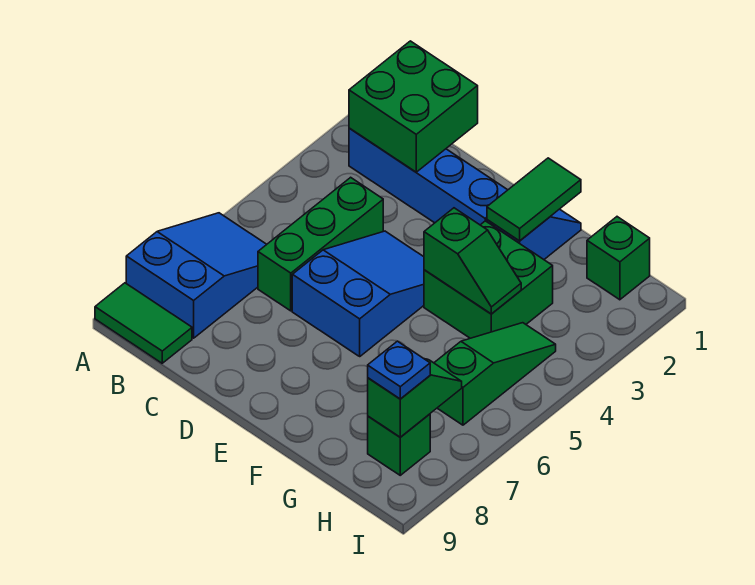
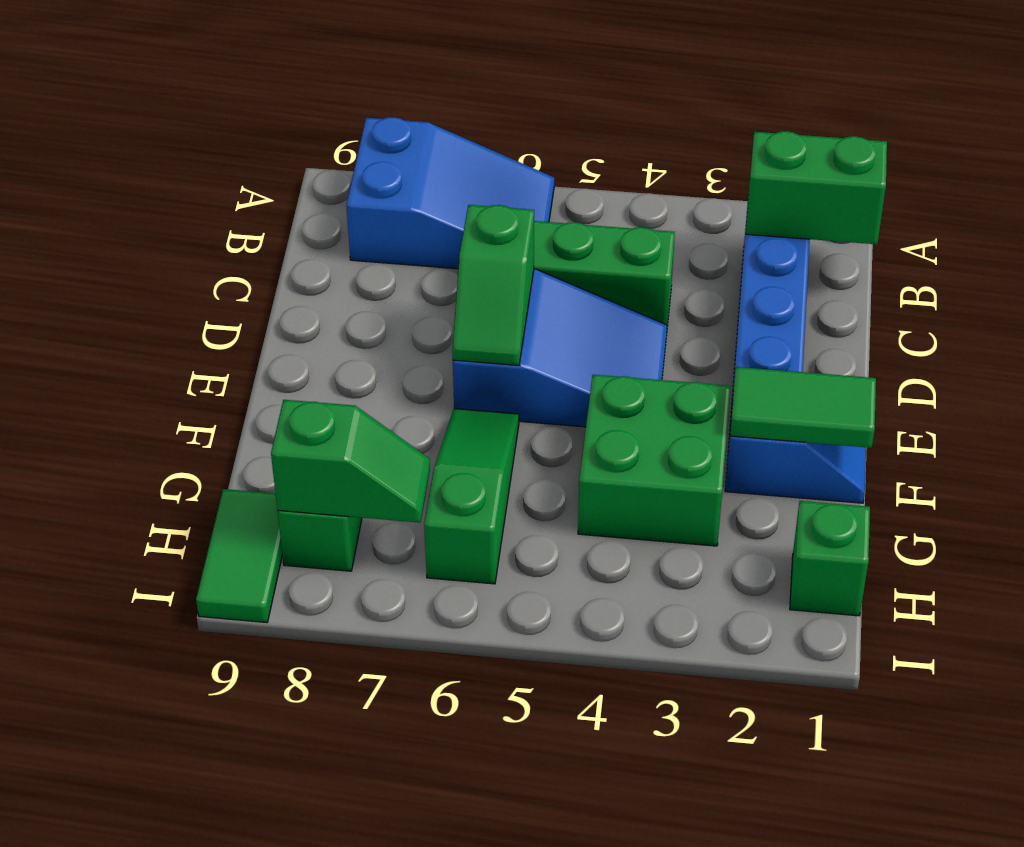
green tile A9:B9 level 1 -> green tile H9:I9 level 1
green brick B1:C2 level 2 -> green brick B1:B2 level 2
green slope F4:G4 level 2 top F -> green slope D6:E6 level 2 top D
green slope H4:H6 level 1 top 6 -> green slope F6:H6 level 1 top H
blue plate H8 level 3 -> none

